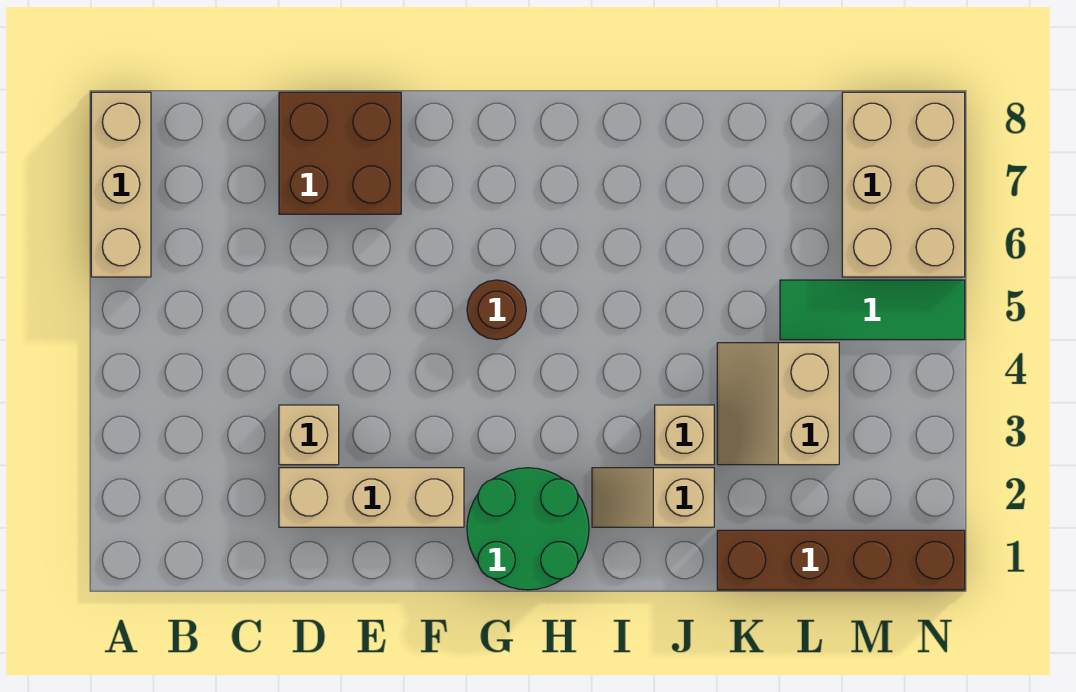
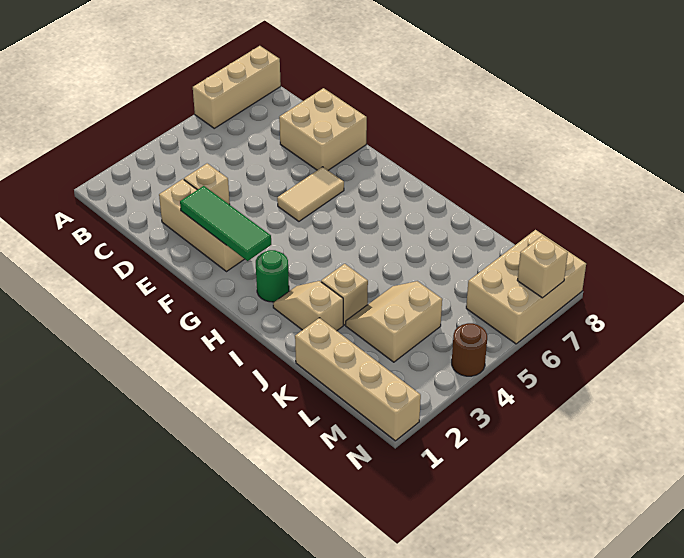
brown brick D7:E8 level 1 -> tan brick D7:E8 level 1
none -> tan tile F5:F6 level 1
green round brick G1:H2 level 1 -> green round brick H2 level 1
brown round brick G5 level 1 -> brown round brick N4 level 1
brown brick K1:N1 level 1 -> tan brick K1:N1 level 1
green tile L5:N5 level 1 -> green tile E2:G2 level 2
none -> tan brick N7 level 2

